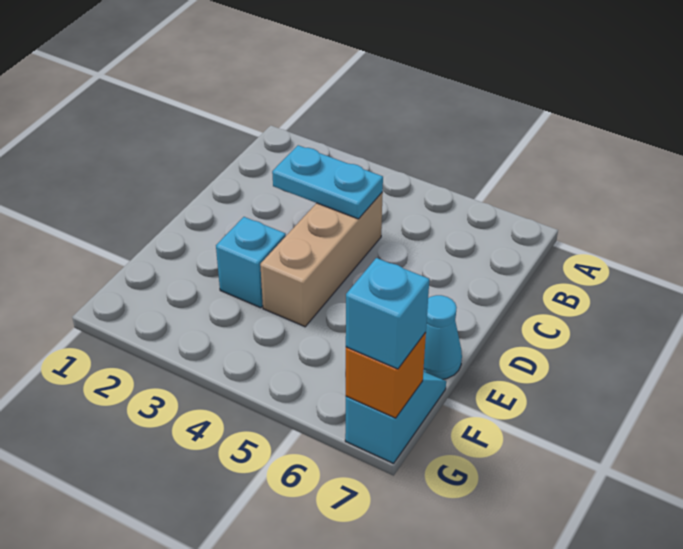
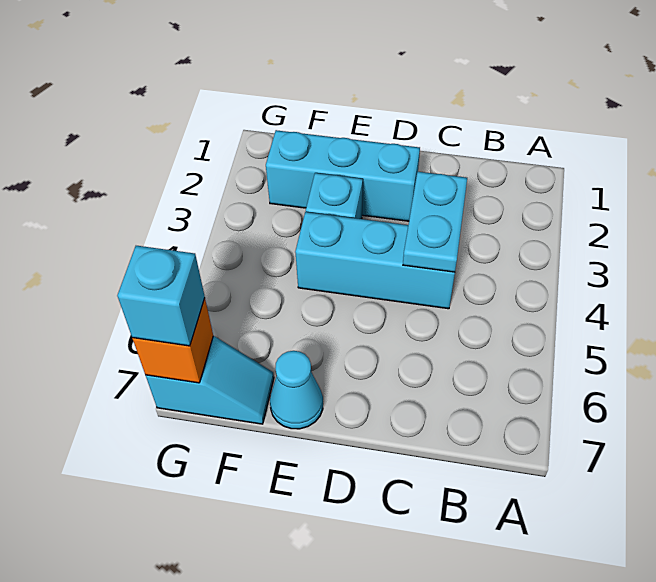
tan brick C4:E4 level 1 -> cyan brick C4:E4 level 1
none -> cyan brick D2:F2 level 1

